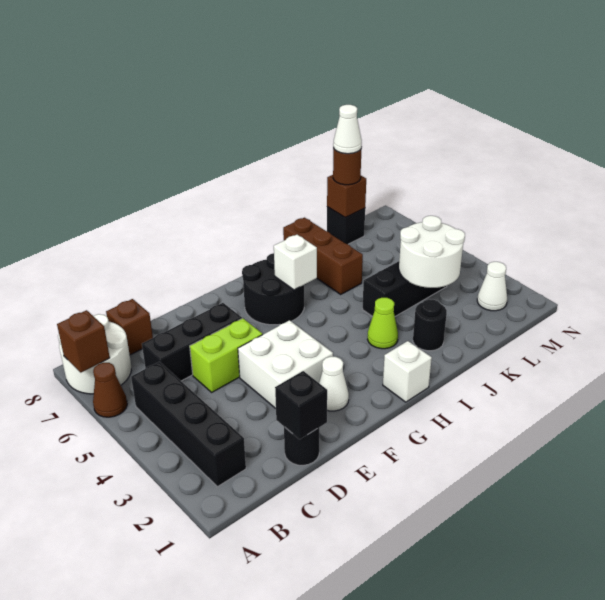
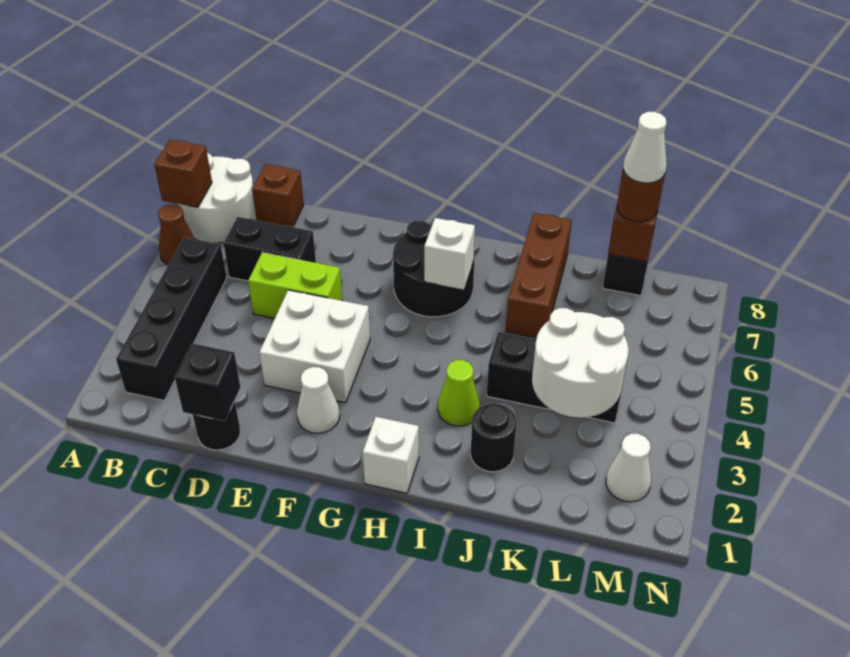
black brick C6:E6 level 1 -> black brick C6:D6 level 1

